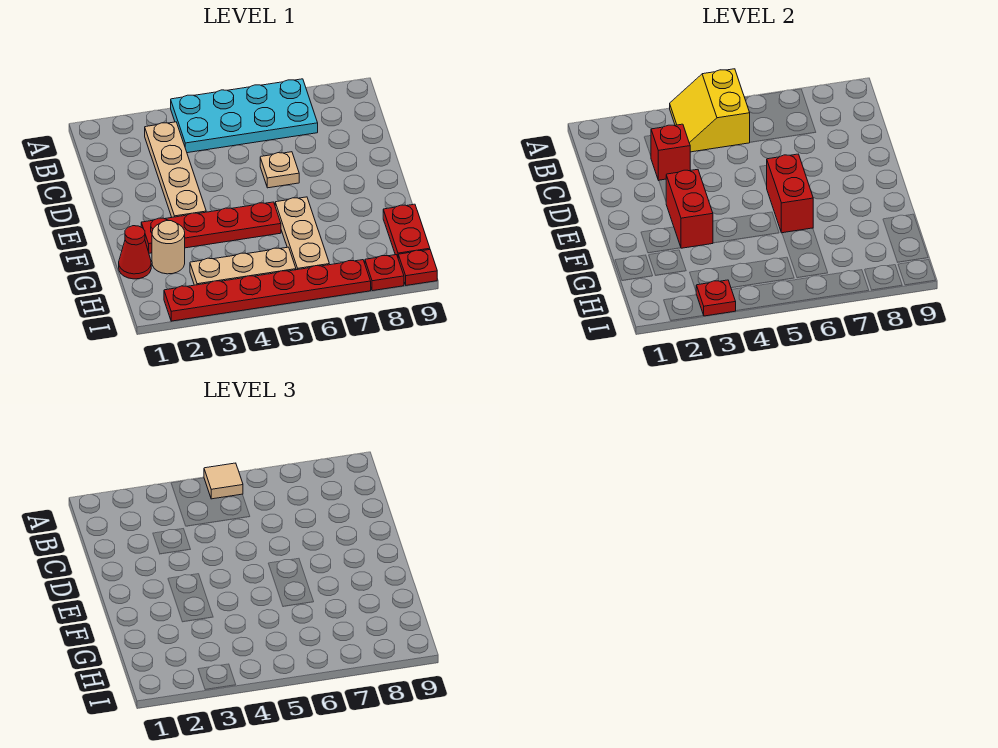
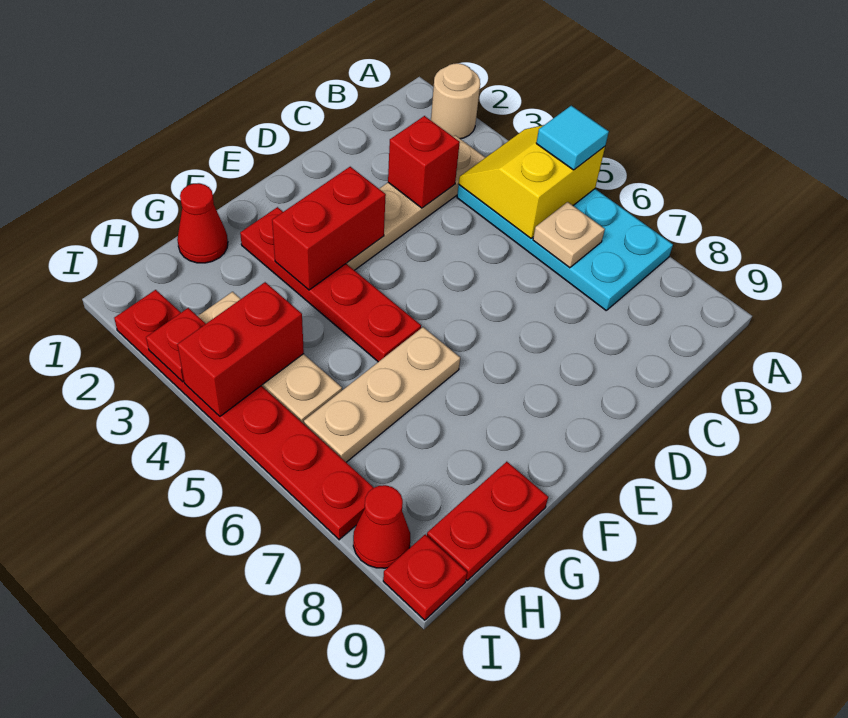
tan tile A5 level 3 -> cyan tile A5 level 3
tan plate D6 level 1 -> tan plate B6 level 2
red brick E6:F6 level 2 -> red brick H4:I4 level 2
tan round brick G2 level 1 -> tan round brick A2 level 1
red plate I8 level 1 -> red cone I8 level 1

